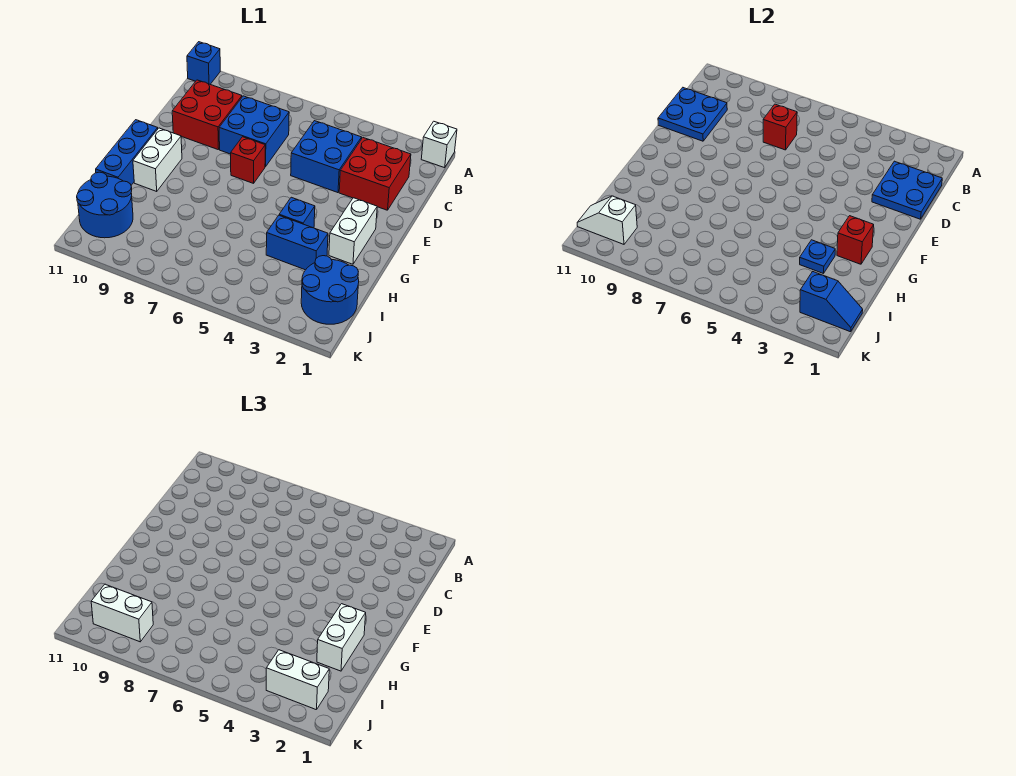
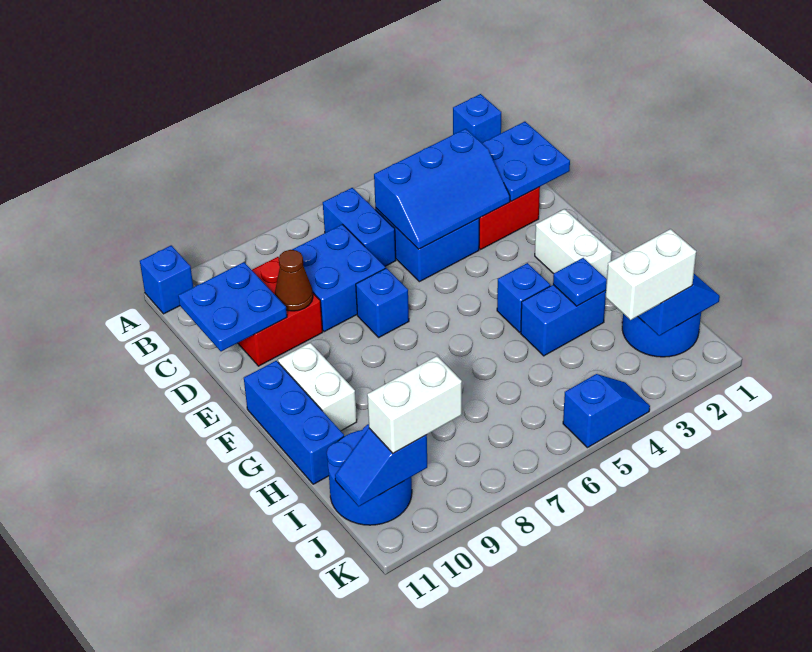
white brick A1 level 1 -> blue brick A1 level 1
none -> blue brick B6:C6 level 1
none -> blue slope C3:D5 level 2 top C
red brick C7 level 2 -> none
none -> brown cone D9 level 2
red brick E7 level 1 -> blue brick E7 level 1
red brick G2 level 2 -> none
white brick G2:H2 level 3 -> none
white slope J10:J11 level 2 top 10 -> blue slope J10:J11 level 2 top 10
none -> blue slope K4:K5 level 1 top 5

